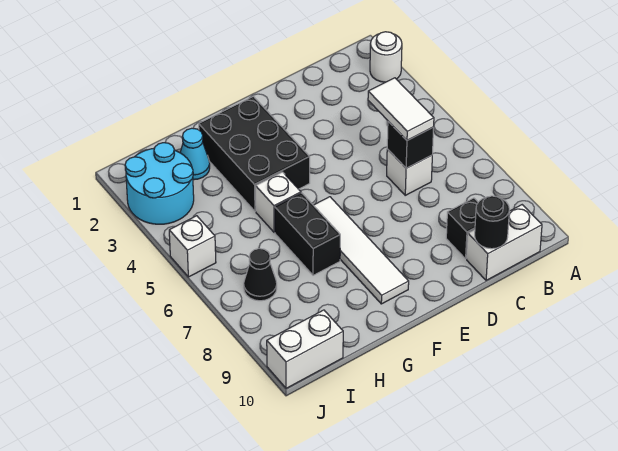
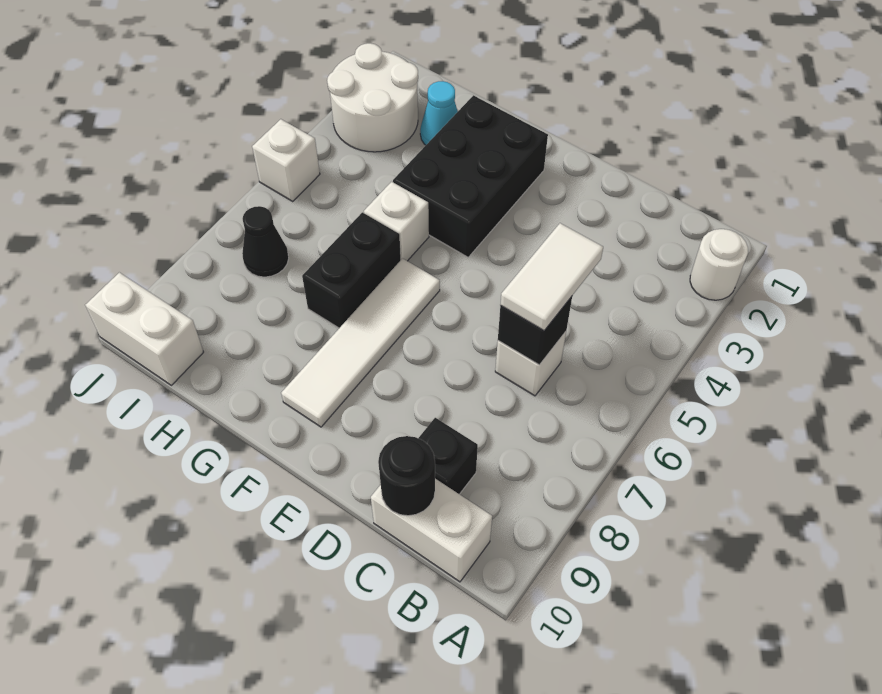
cyan round brick I2:J3 level 1 -> white round brick I2:J3 level 1

